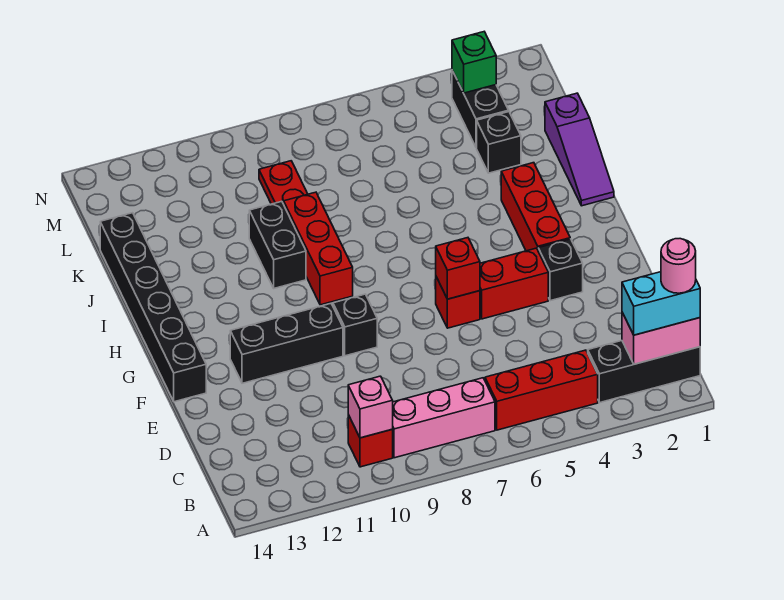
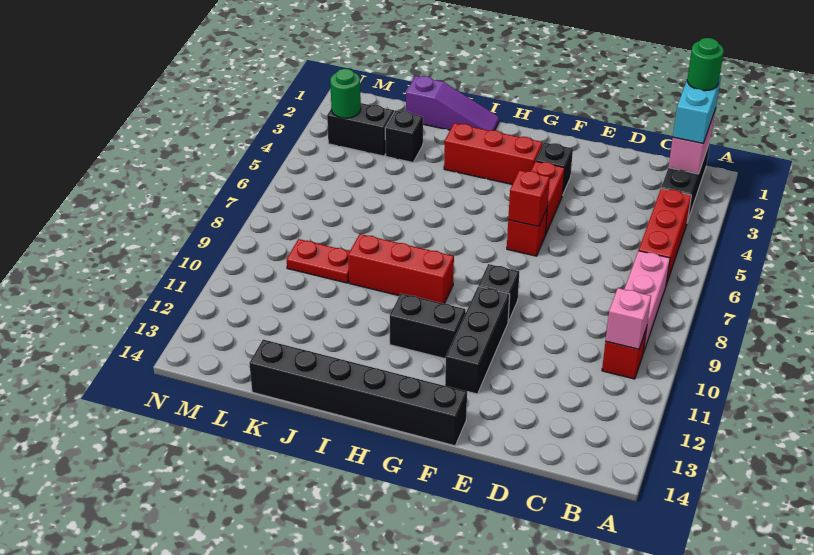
pink round brick B1 level 4 -> green round brick B1 level 4
black brick I10:J10 level 1 -> black brick G11:H11 level 1
green brick M3 level 2 -> green round brick M3 level 2

